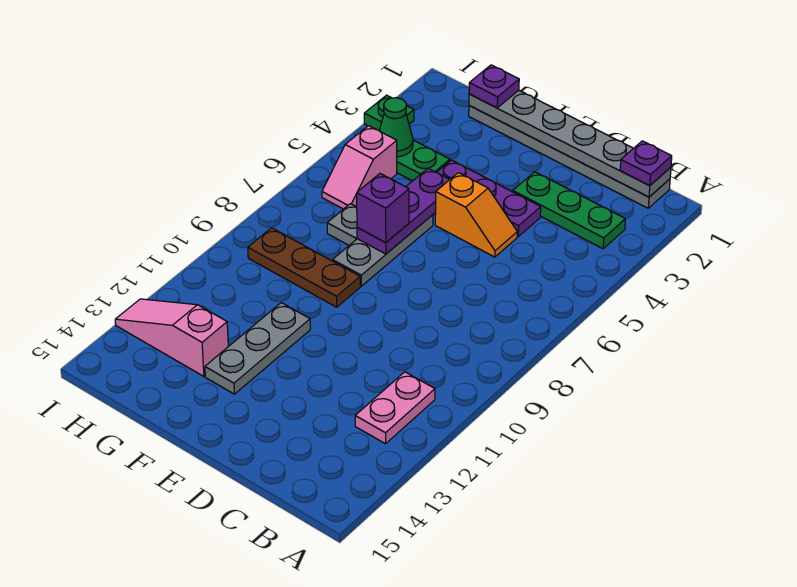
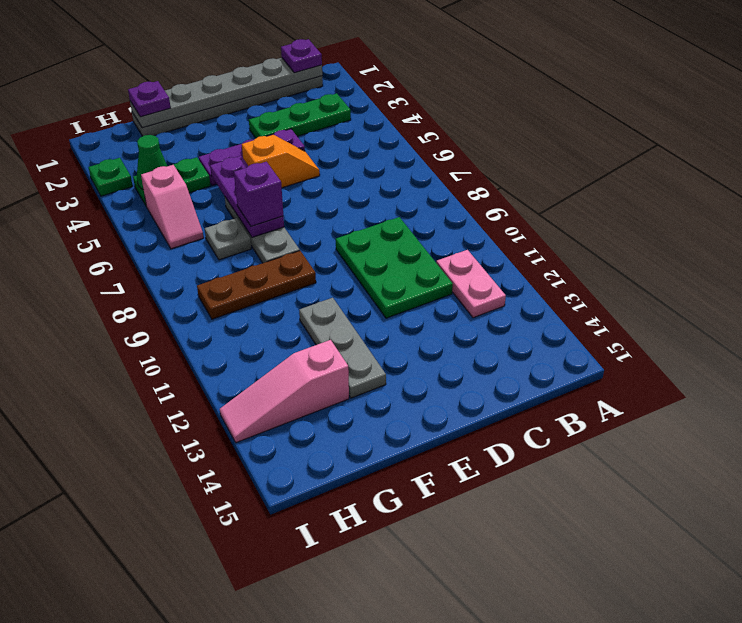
none -> green plate C9:D11 level 1

